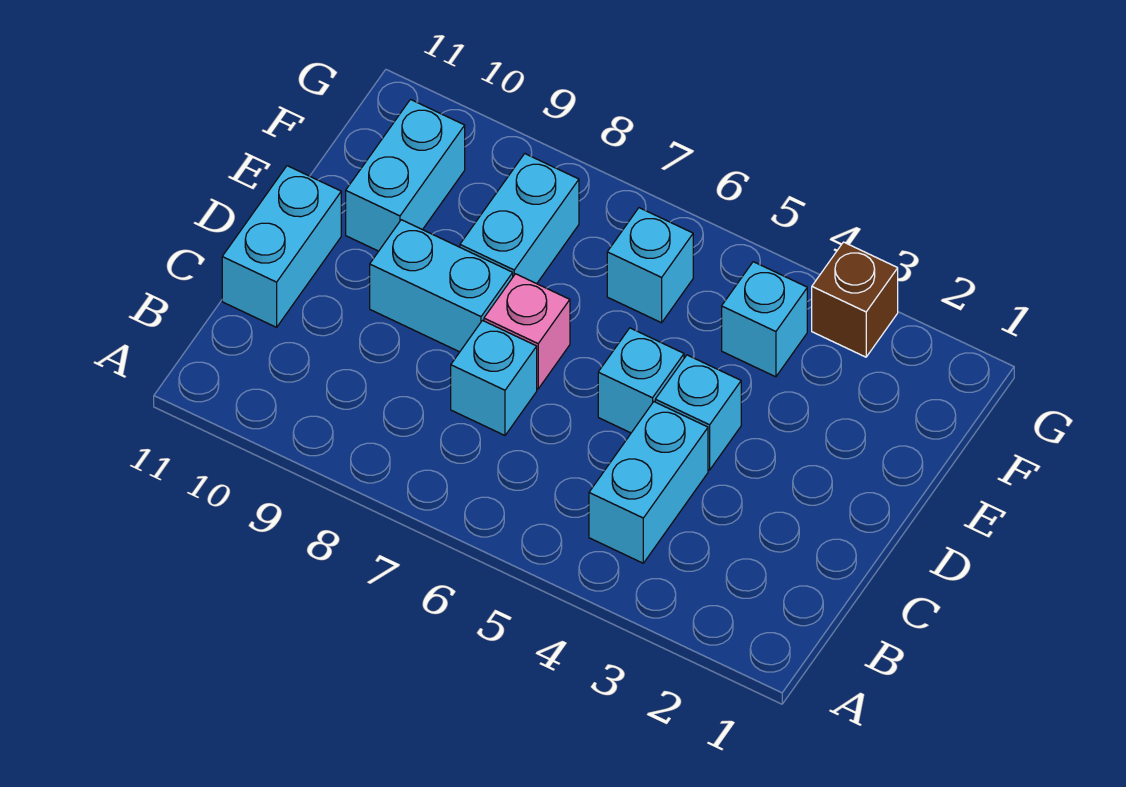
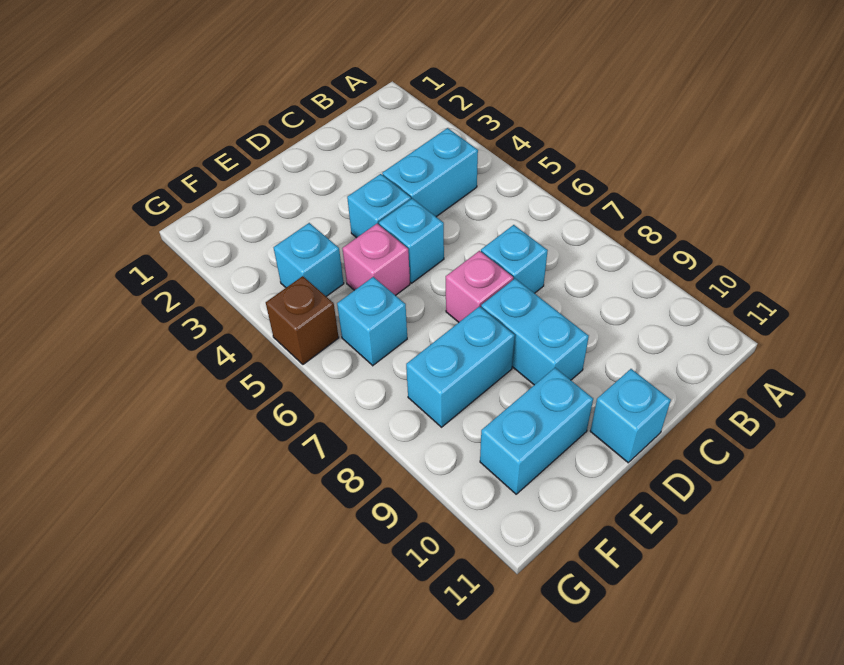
cyan brick C11:D11 level 1 -> cyan brick D11 level 1
none -> pink brick E5 level 1
brown brick G3 level 1 -> brown brick G5 level 1

